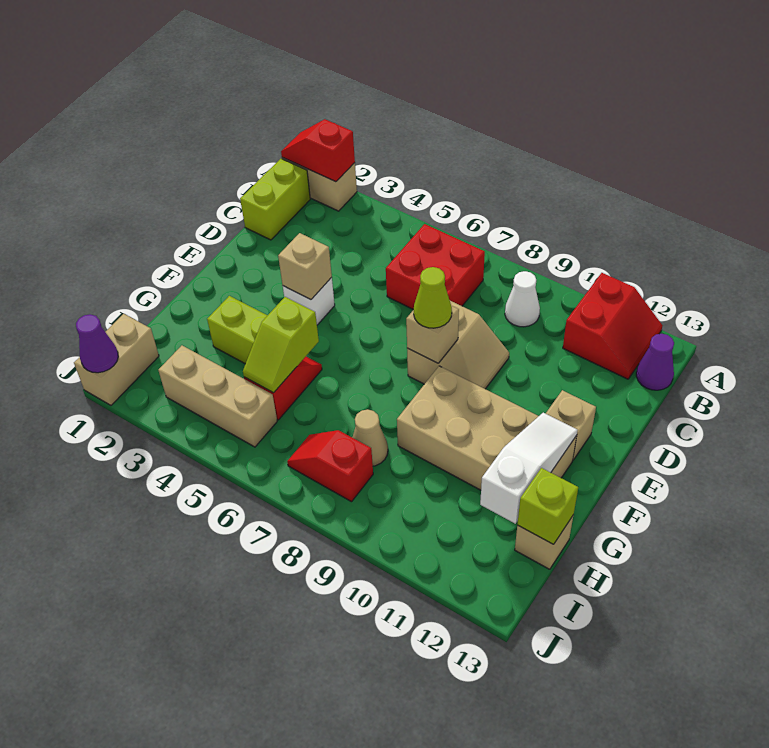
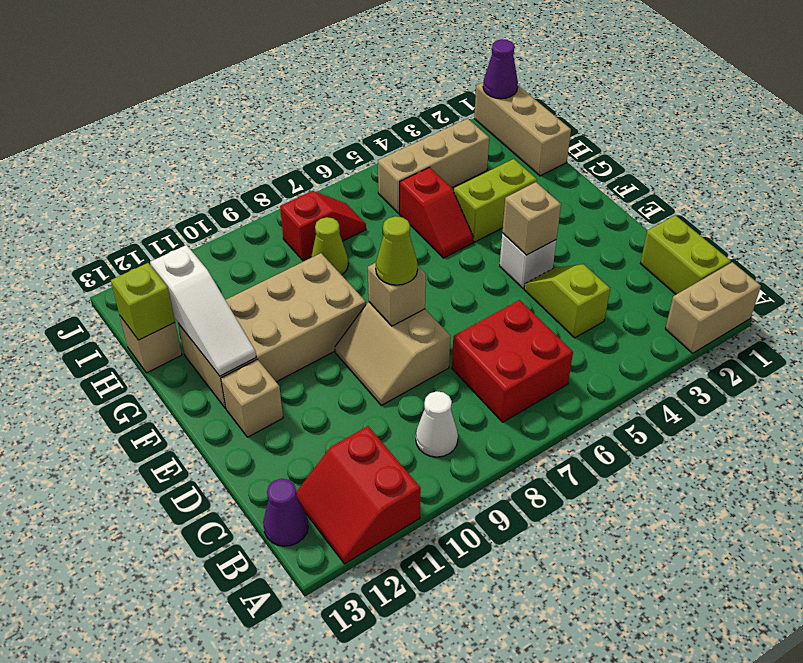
red slope A1:A2 level 2 top 2 -> none
lime slope G5:H5 level 2 top G -> lime slope C4:D4 level 1 top C
tan cone H8 level 1 -> lime cone H8 level 1
tan brick I1:J1 level 1 -> tan brick H1:J1 level 1

